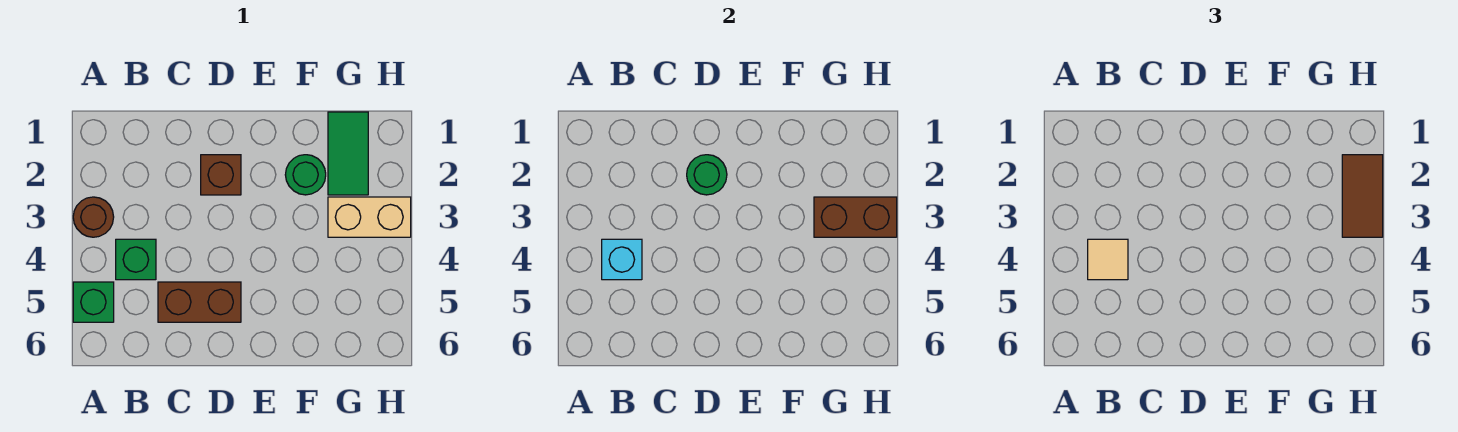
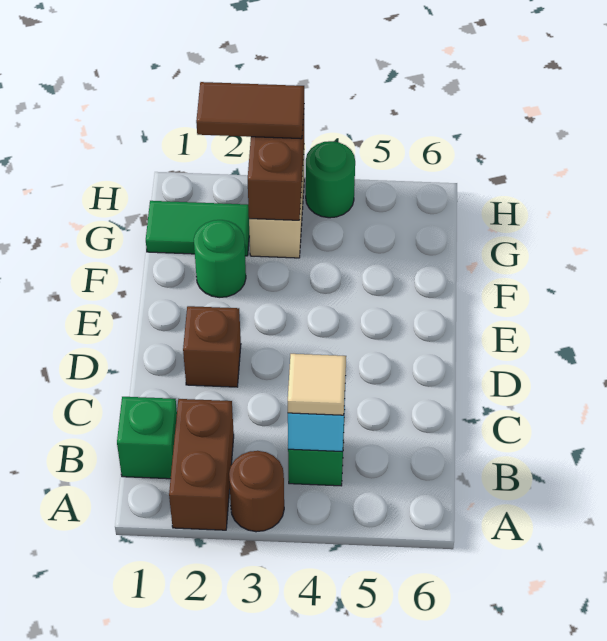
green brick A5 level 1 -> green brick B1 level 1
brown brick C5:D5 level 1 -> brown brick A2:B2 level 1
green round brick D2 level 2 -> green round brick H4 level 1

